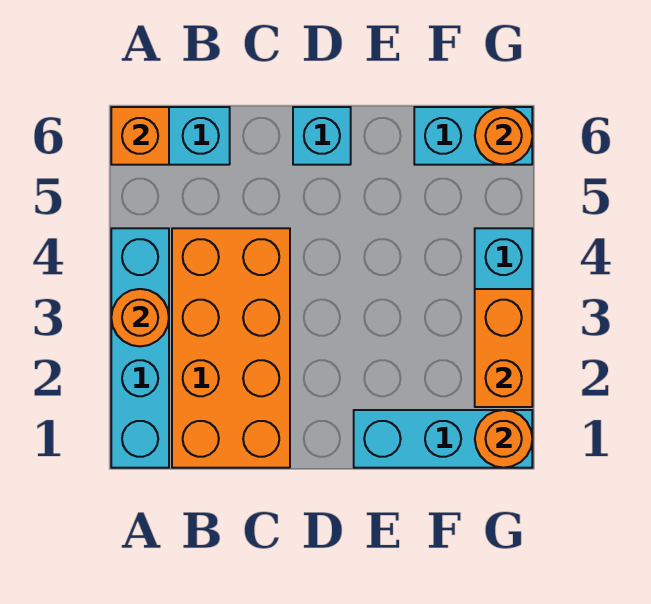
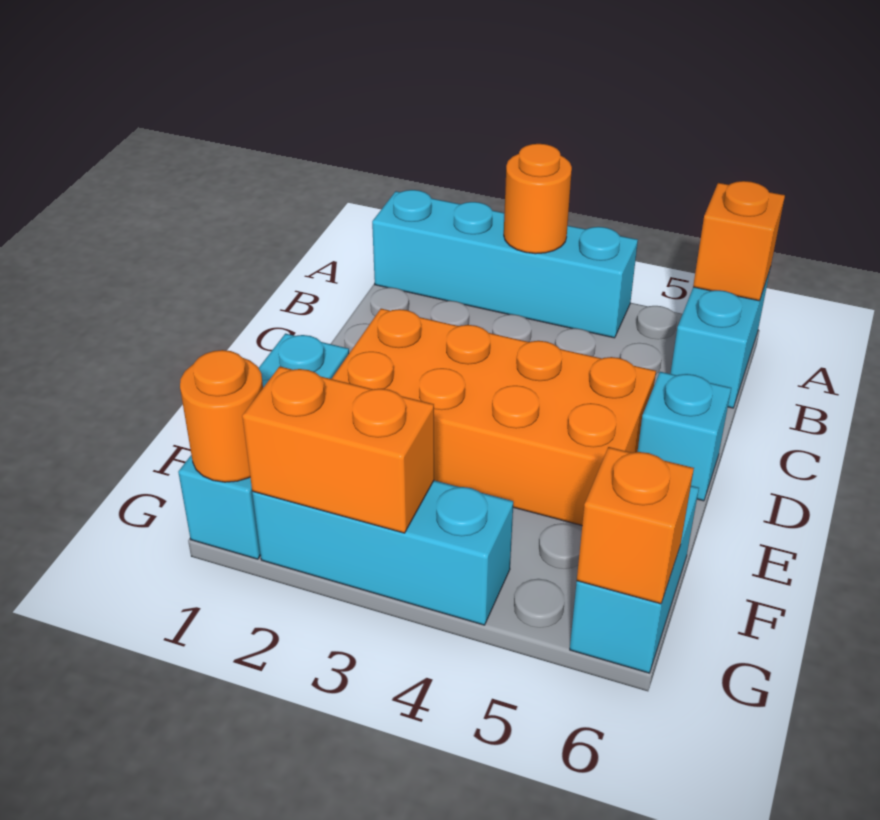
orange brick B1:C4 level 1 -> orange brick D2:E5 level 1
orange round brick G6 level 2 -> orange brick G6 level 2

